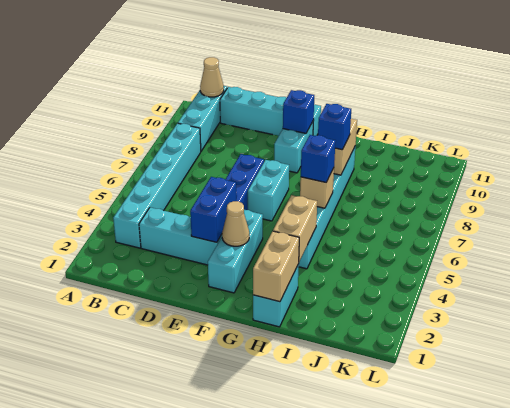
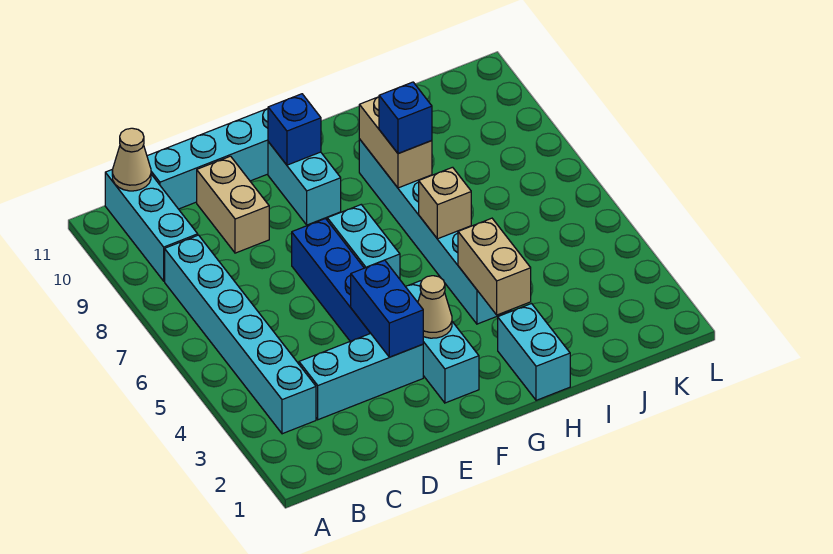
tan brick H1:H2 level 2 -> tan brick D9:D10 level 1
blue brick H6 level 3 -> none

